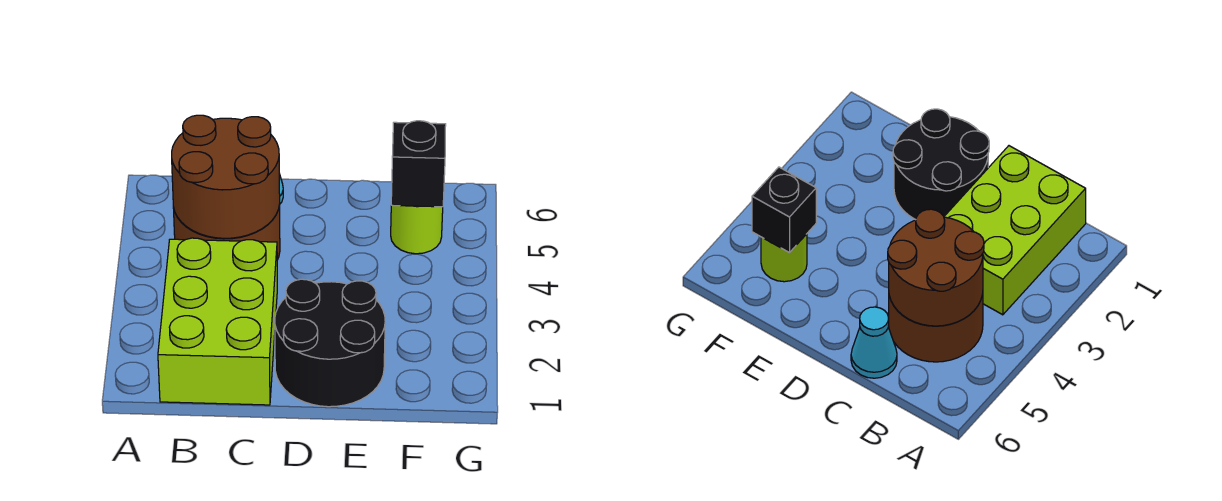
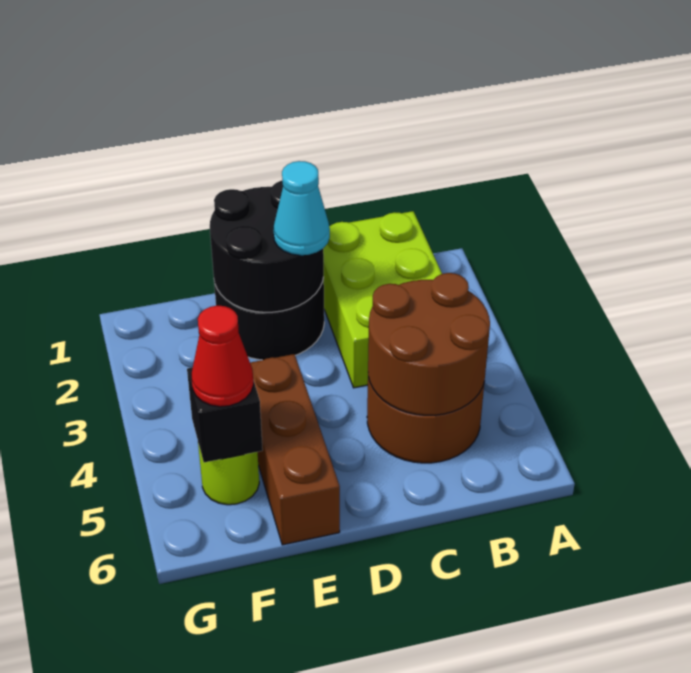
cyan cone C6 level 1 -> cyan cone D2 level 3
none -> black round brick D1:E2 level 2
none -> brown brick E4:E6 level 1
none -> red cone F5 level 3

